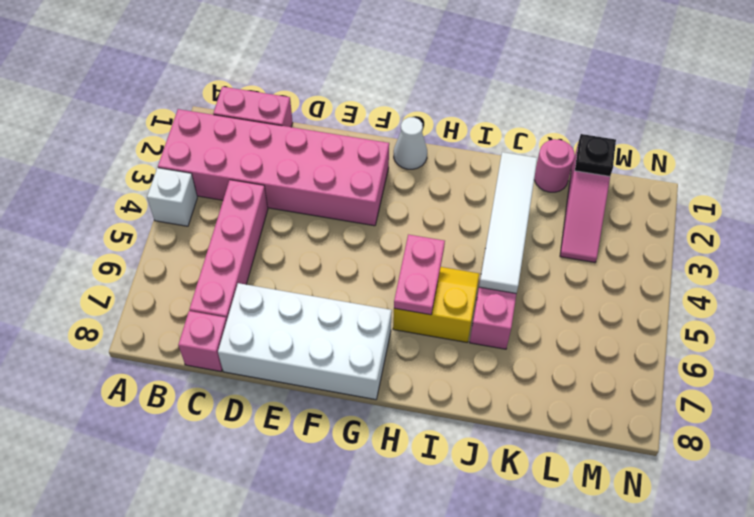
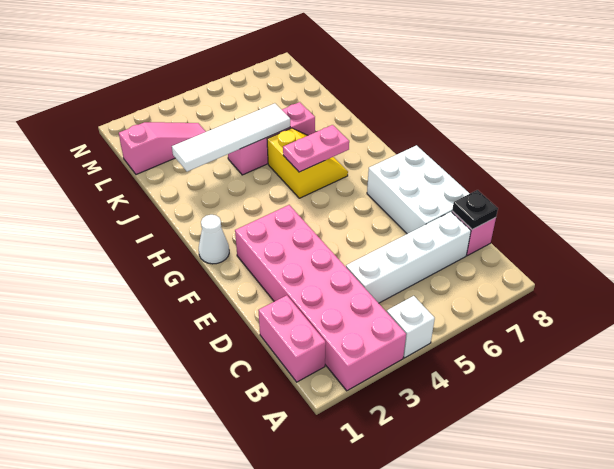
pink brick C4:C7 level 1 -> white brick C4:C7 level 1
white brick D7:G8 level 1 -> white brick D7:F8 level 1
yellow slope H5:I6 level 1 top 6 -> yellow slope H5:I6 level 1 top 5
pink round brick K1 level 1 -> none
black plate L1 level 2 -> black plate C8 level 2

